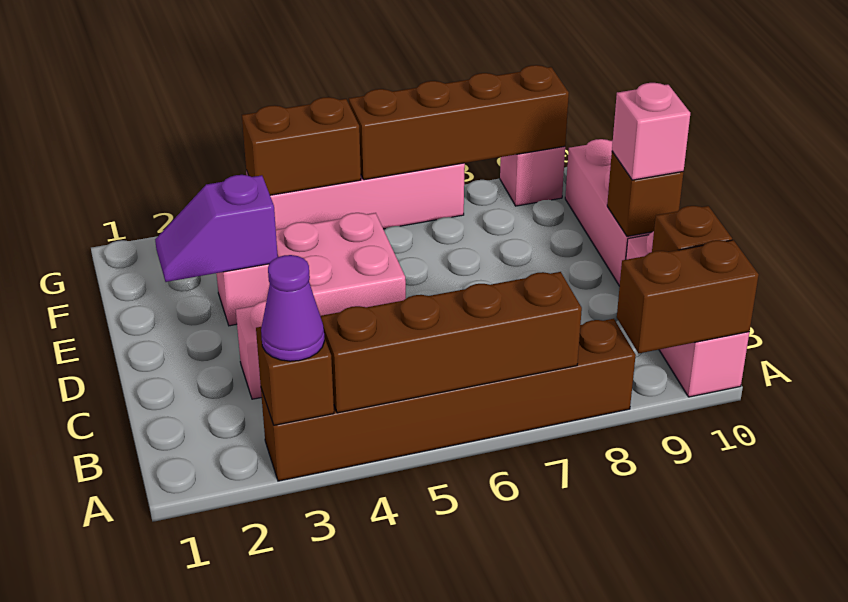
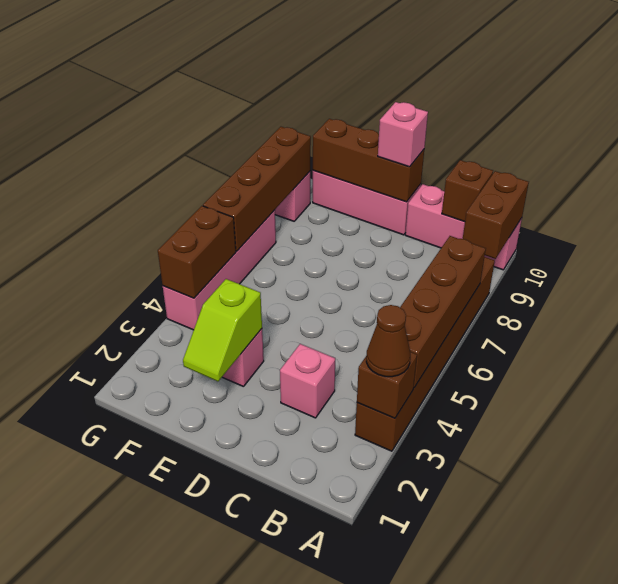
purple cone A3 level 3 -> brown cone A3 level 3
pink brick D4:E5 level 1 -> none
brown brick D10 level 2 -> brown brick D10:F10 level 2
purple slope E2:E3 level 2 top 3 -> lime slope E2:E3 level 2 top 3

